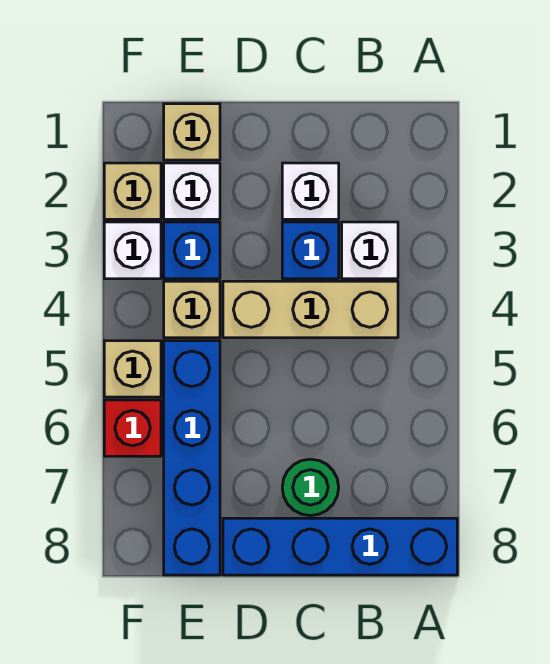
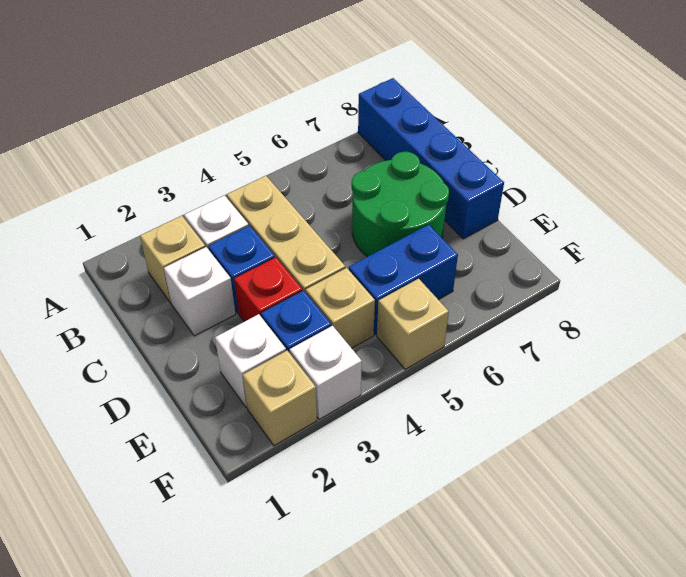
green round brick C7 level 1 -> green round brick C6:D7 level 1
tan brick E1 level 1 -> tan brick B2 level 1
blue brick E5:E8 level 1 -> blue brick E5:E6 level 1
red brick F6 level 1 -> red brick D3 level 1

